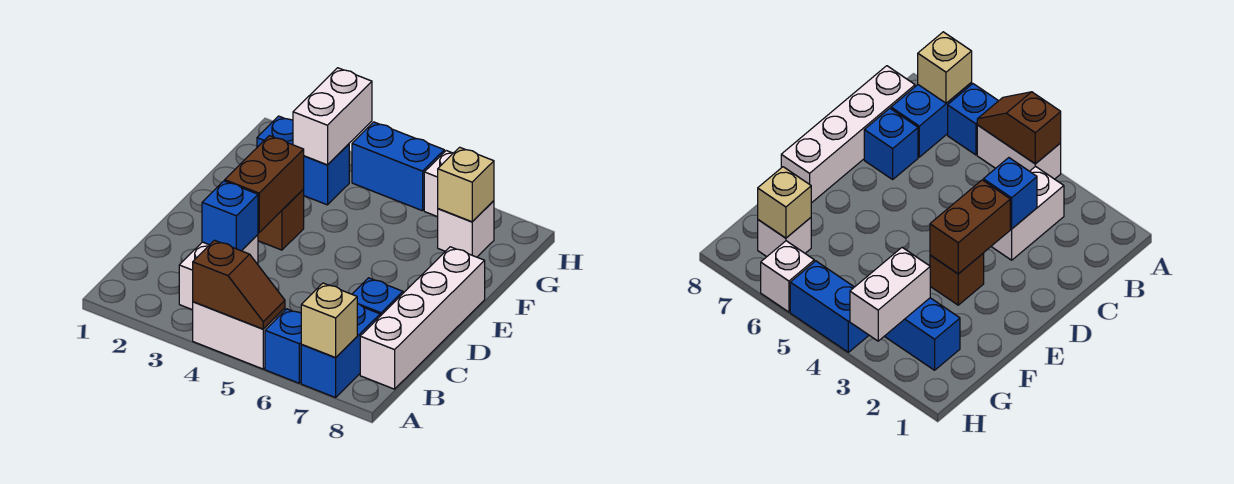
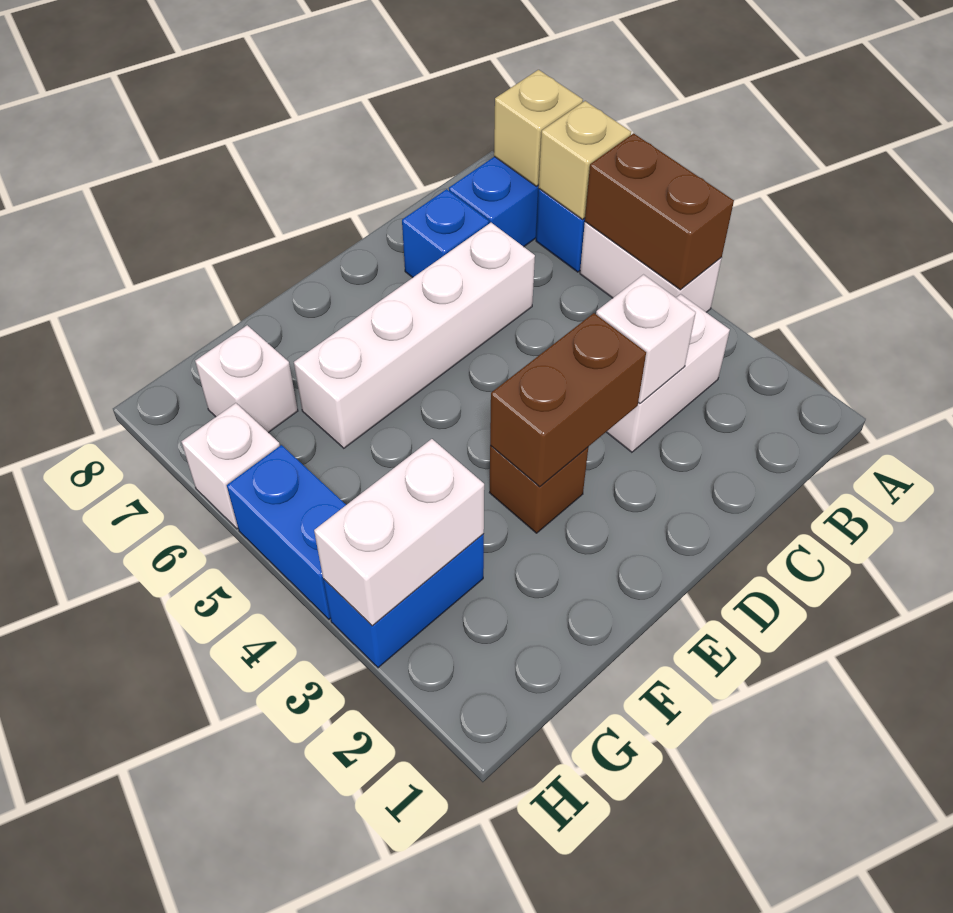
brown slope A4:A5 level 2 top 4 -> brown brick A4:A5 level 2
white brick B8:E8 level 1 -> white brick C6:F6 level 1
blue brick C3 level 2 -> white brick C3 level 2
blue brick G2:G3 level 1 -> blue brick G3:H3 level 1
tan brick G7 level 2 -> tan brick A6 level 2

